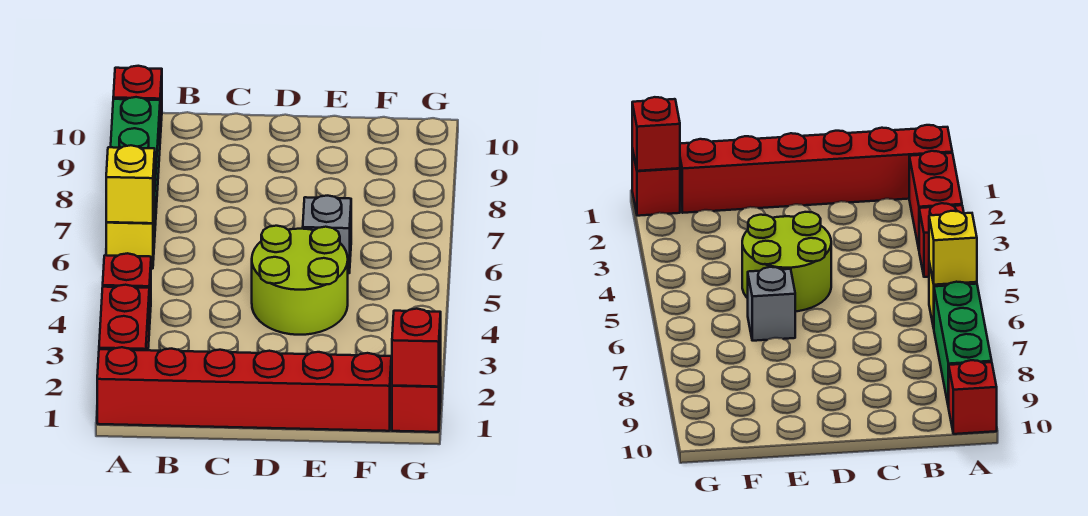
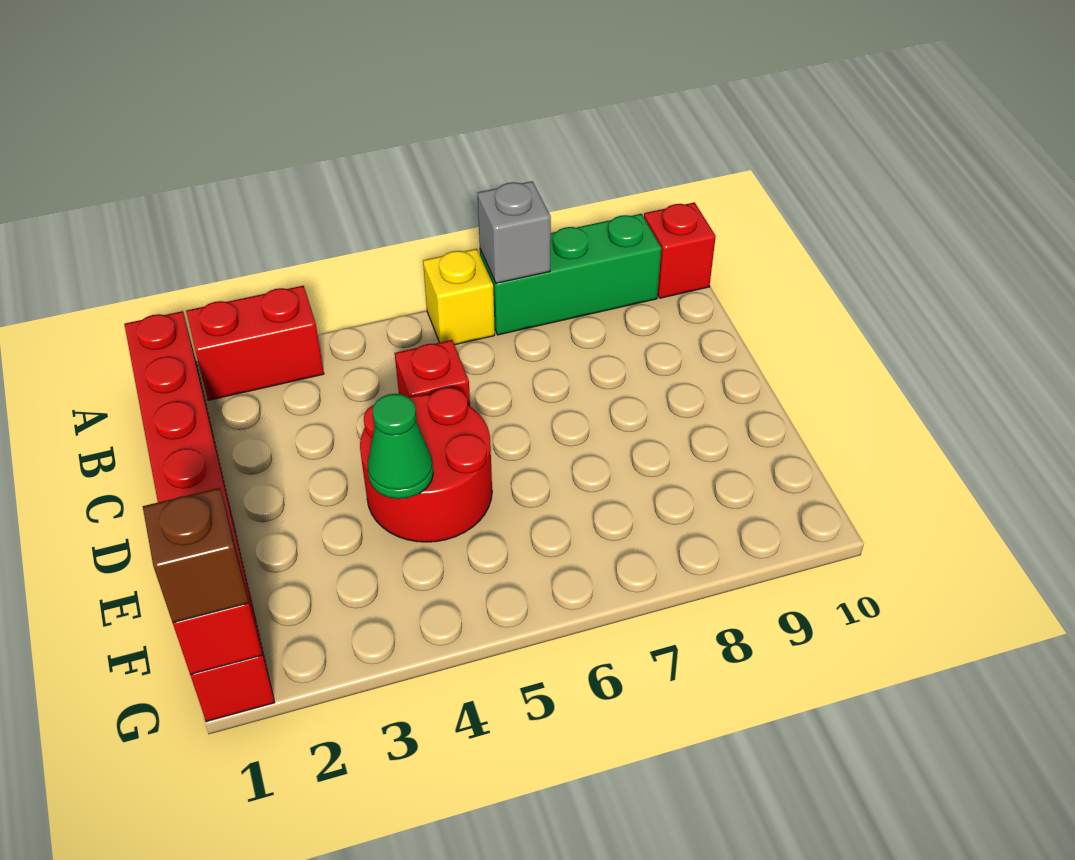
red brick A4 level 1 -> red brick C5 level 1
yellow brick A6 level 2 -> none
lime round brick D4:E5 level 1 -> red round brick D4:E5 level 1
none -> green cone E4 level 2
grey brick E6 level 1 -> grey brick A7 level 2
none -> brown brick G1 level 3

